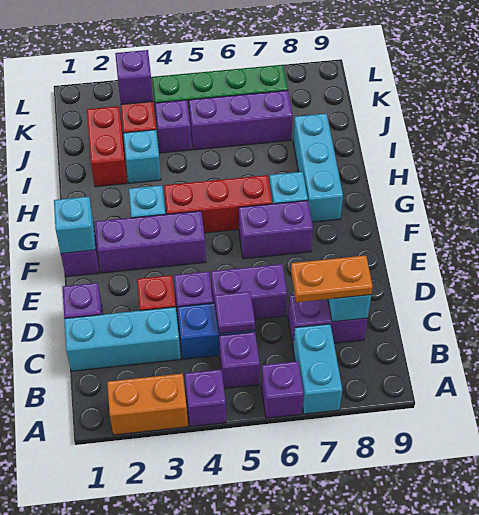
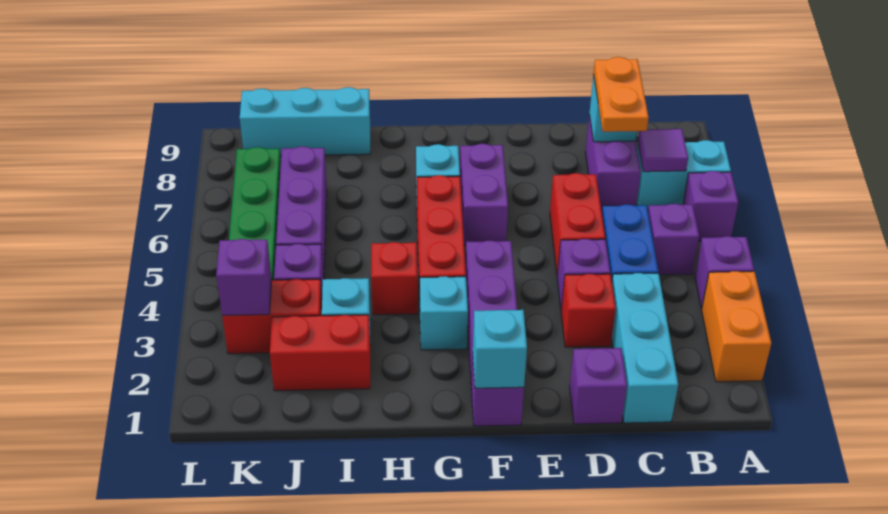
purple tile C5 level 2 -> purple tile B7 level 2
purple brick D5:D6 level 1 -> red brick D5:D6 level 1
cyan brick G8:I8 level 1 -> cyan brick I9:K9 level 1
none -> red brick H4 level 1

